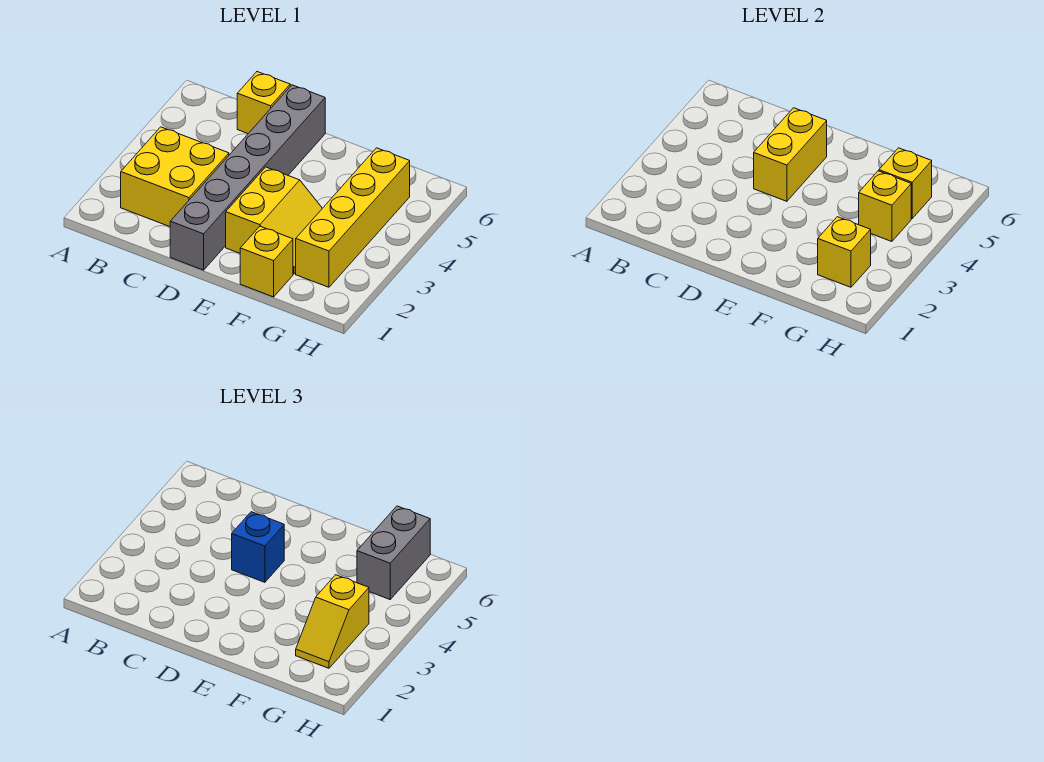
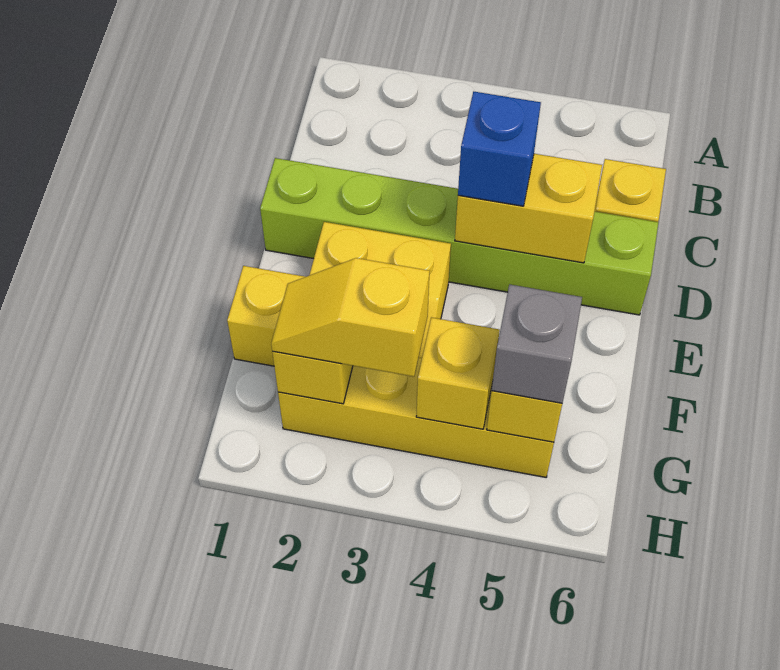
yellow brick B2:C3 level 1 -> none
grey brick D1:D6 level 1 -> lime brick D1:D6 level 1
grey brick G5:G6 level 3 -> grey brick G5 level 3

